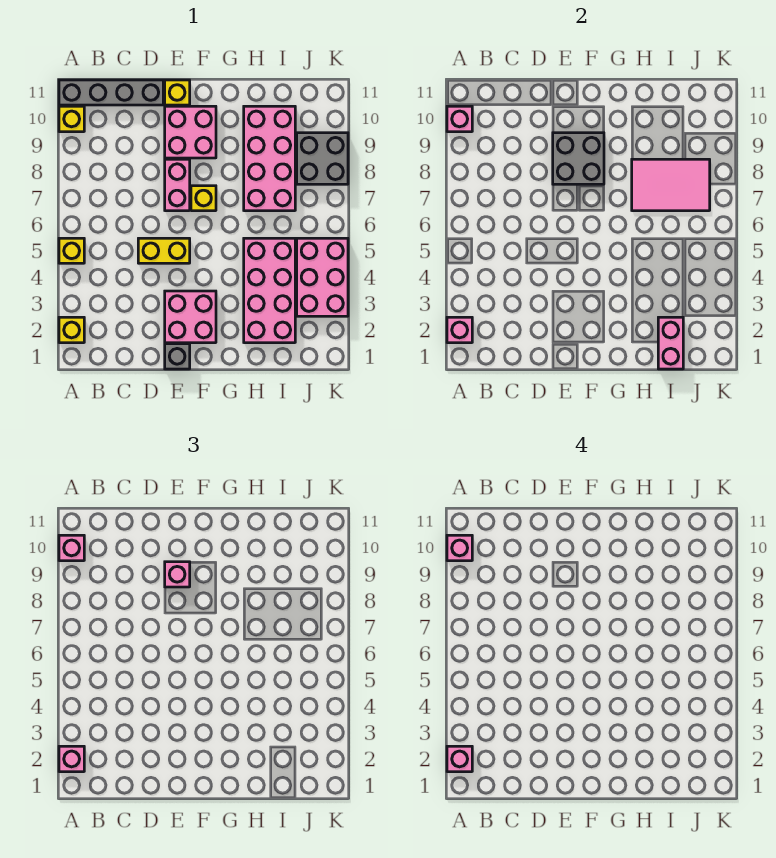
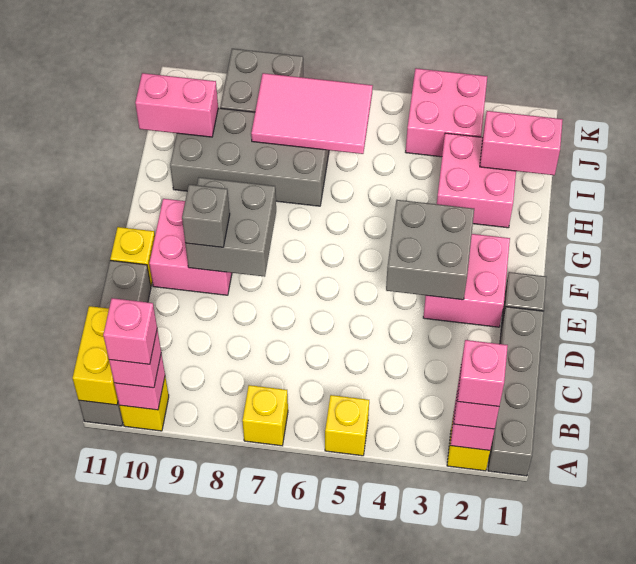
none -> grey brick A1:D1 level 1
yellow brick D5:E5 level 1 -> yellow brick A11:B11 level 2
none -> grey brick E3:F4 level 2
pink brick E7:E8 level 1 -> pink brick I10:I11 level 2
pink brick E9 level 3 -> grey brick E9 level 3
yellow brick F7 level 1 -> yellow brick A7 level 1
pink brick H2:I5 level 1 -> pink brick H2:I3 level 1
pink brick H7:I10 level 1 -> grey brick H7:I10 level 1
pink tile H7:J8 level 2 -> pink tile I6:J8 level 2
pink brick J3:K5 level 1 -> pink brick J3:K4 level 1

